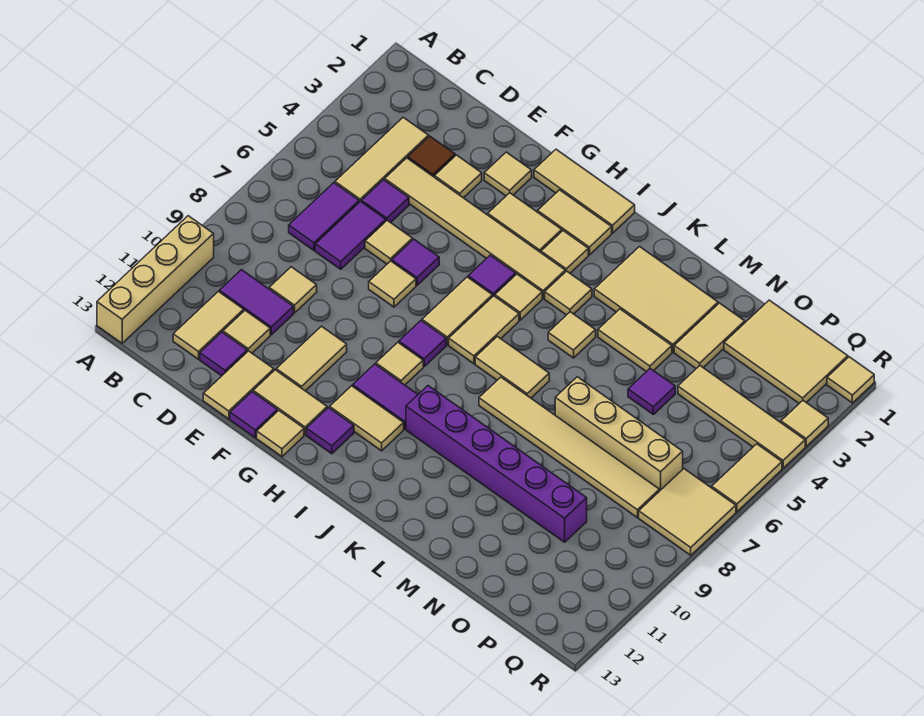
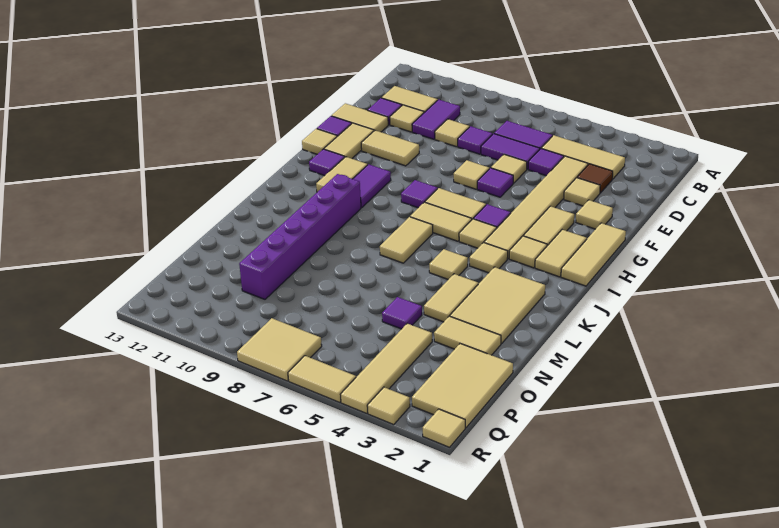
tan brick A10:A13 level 1 -> none
none -> purple tile D8 level 1
tan tile H9 level 1 -> none
tan tile K8:P8 level 1 -> none
tan brick M7:P7 level 1 -> none

